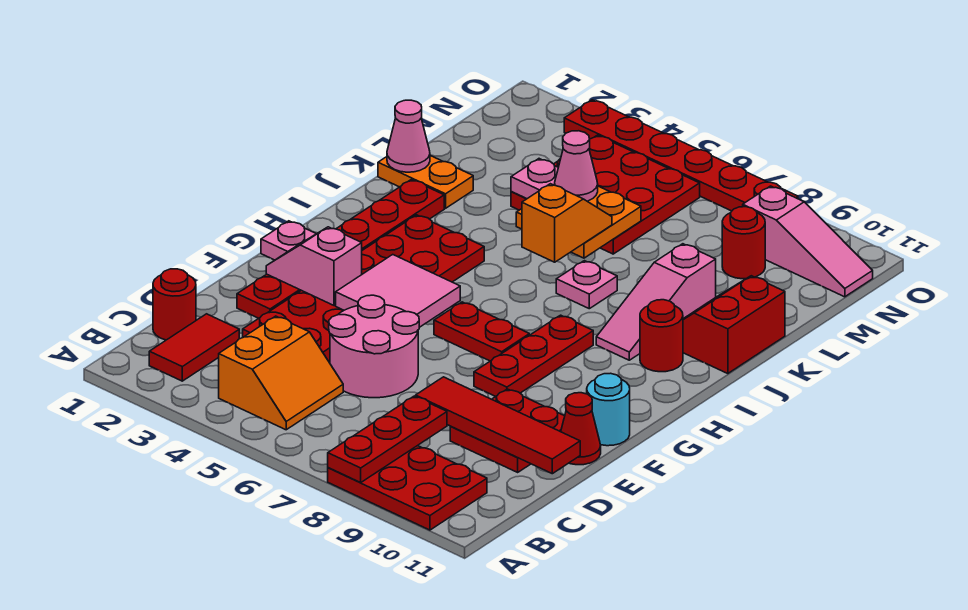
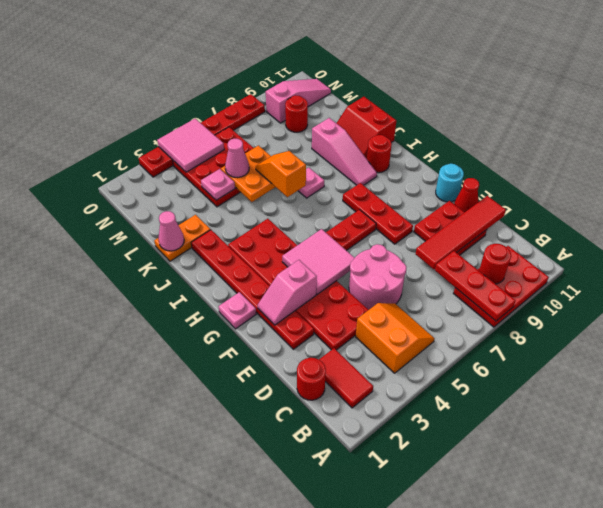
none -> red round brick B9 level 2
none -> pink tile N4:O5 level 2

